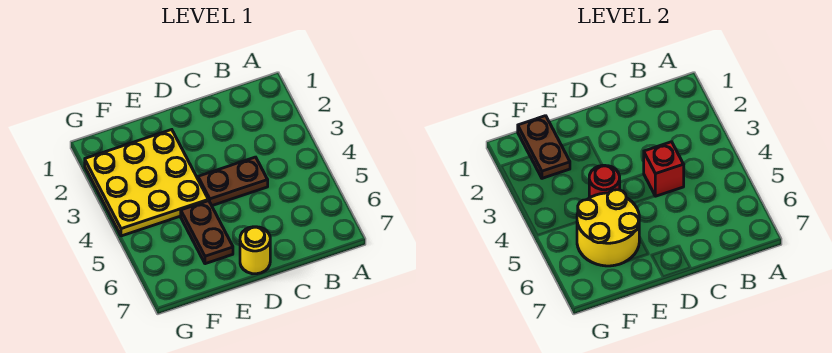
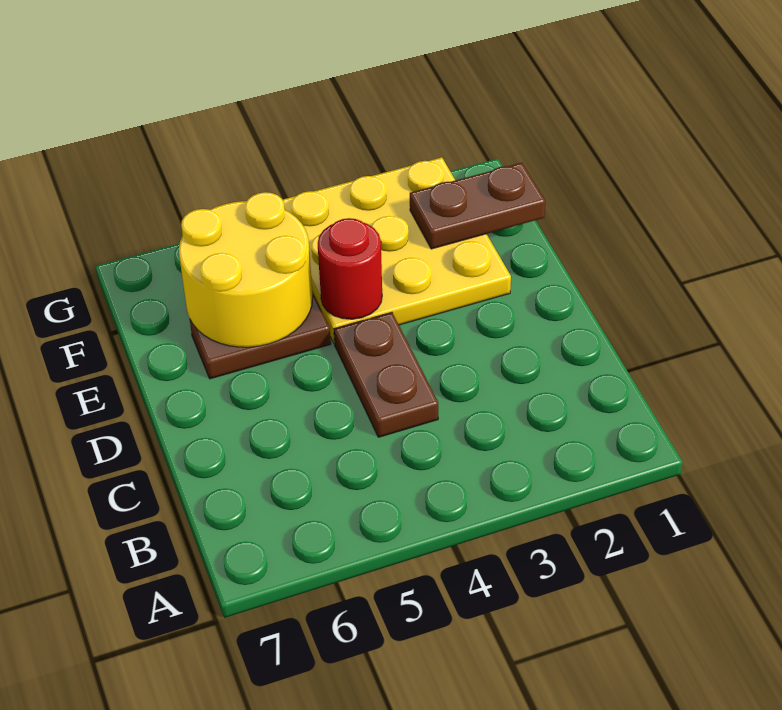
red brick C4 level 2 -> none
yellow round brick D7 level 1 -> none

